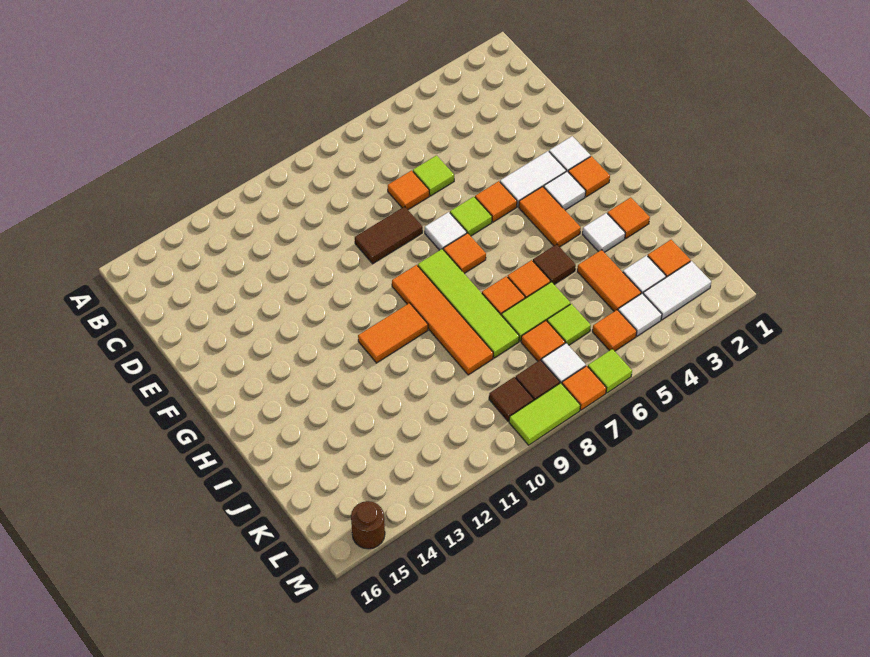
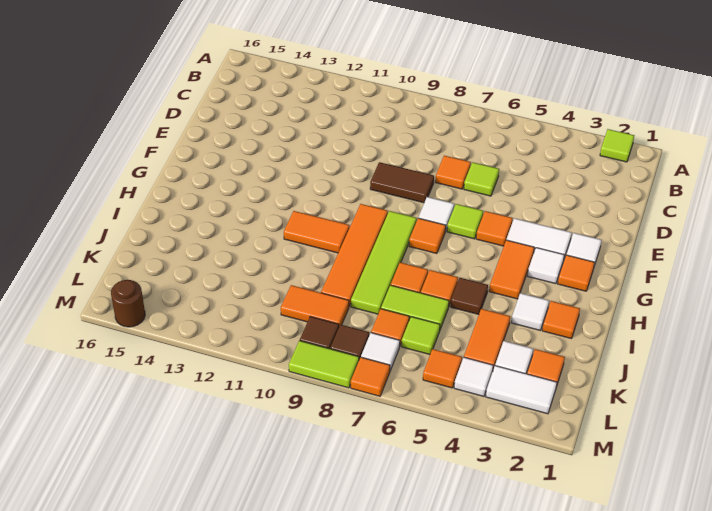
none -> orange tile K9:K10 level 1
lime tile M6 level 1 -> lime tile A2 level 1

